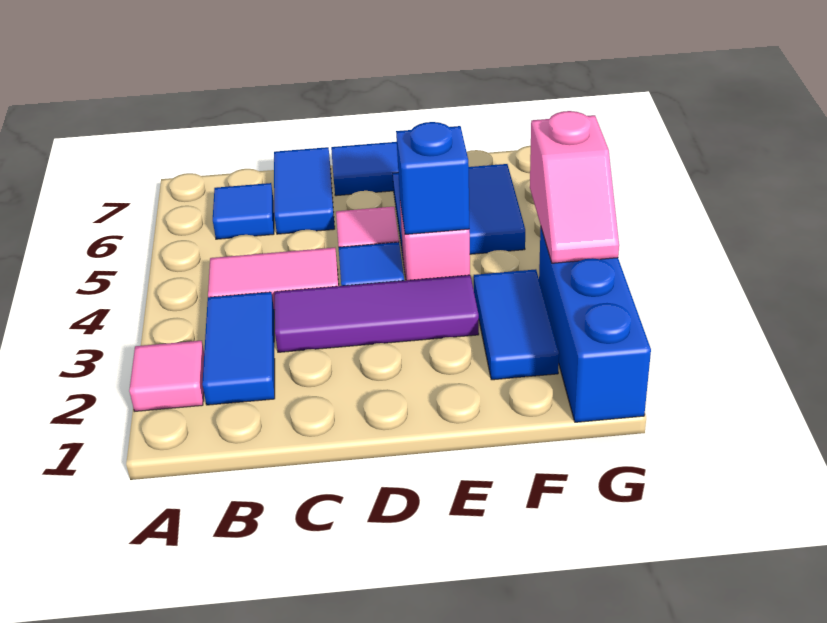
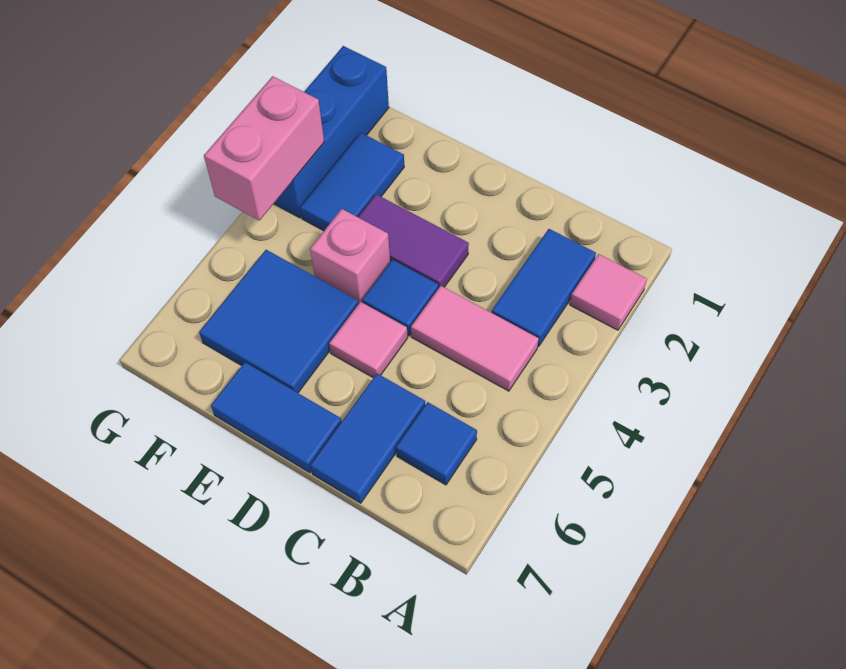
purple tile C3:E3 level 1 -> purple tile D3:E3 level 1
blue brick E4 level 2 -> none
pink slope G3:G4 level 2 top 4 -> pink brick G3:G4 level 2

